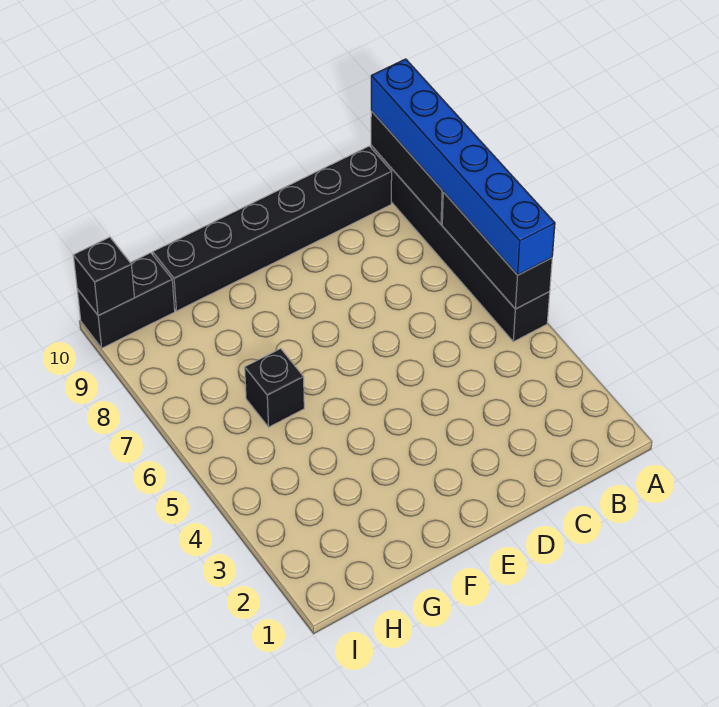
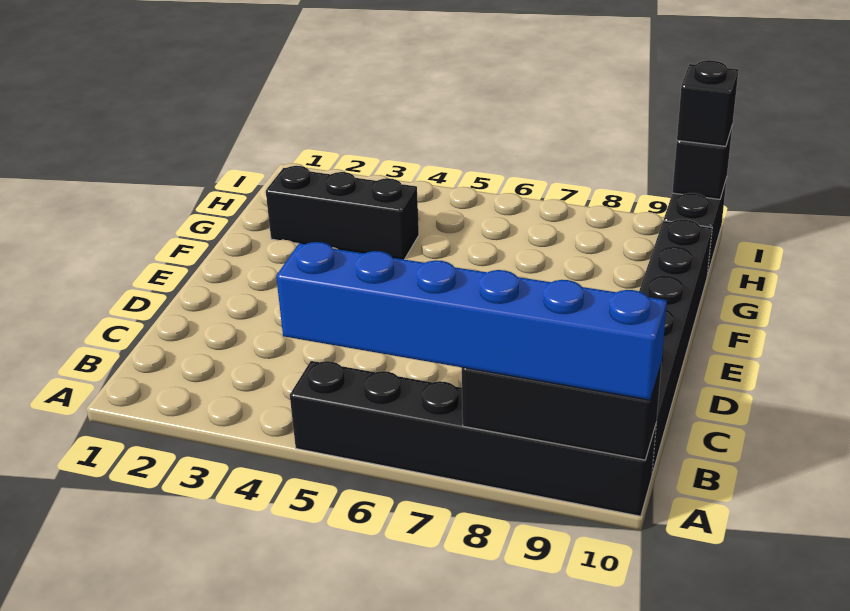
black brick A5:A7 level 2 -> black brick G2:G4 level 1
black brick G6 level 1 -> black brick I10 level 3

